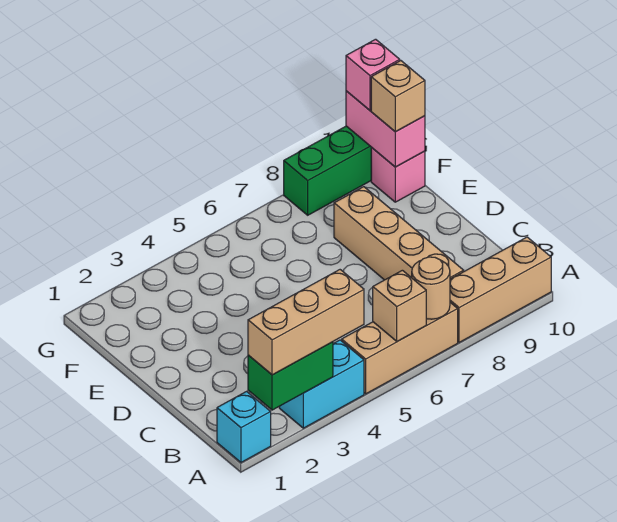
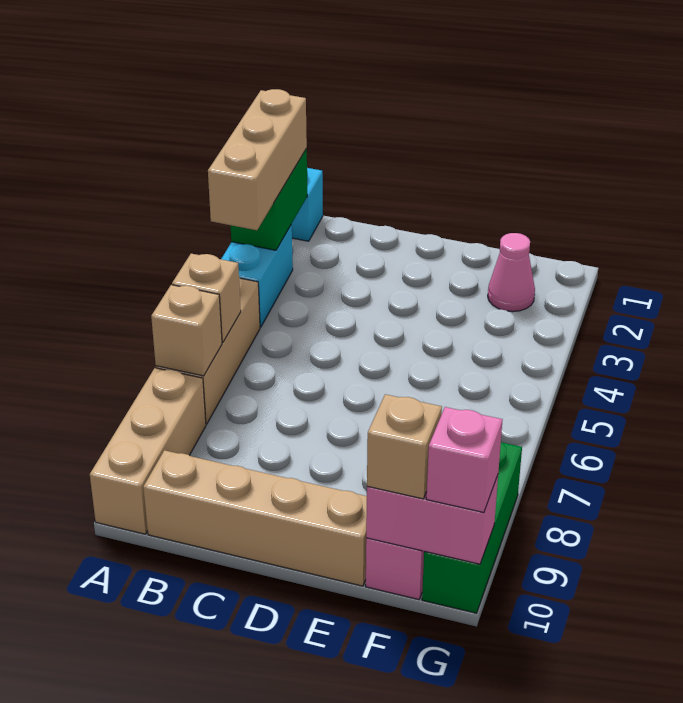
tan round brick A7 level 2 -> tan brick A7 level 2
tan brick B8:E8 level 1 -> tan brick B10:E10 level 1
none -> pink cone F2 level 1

